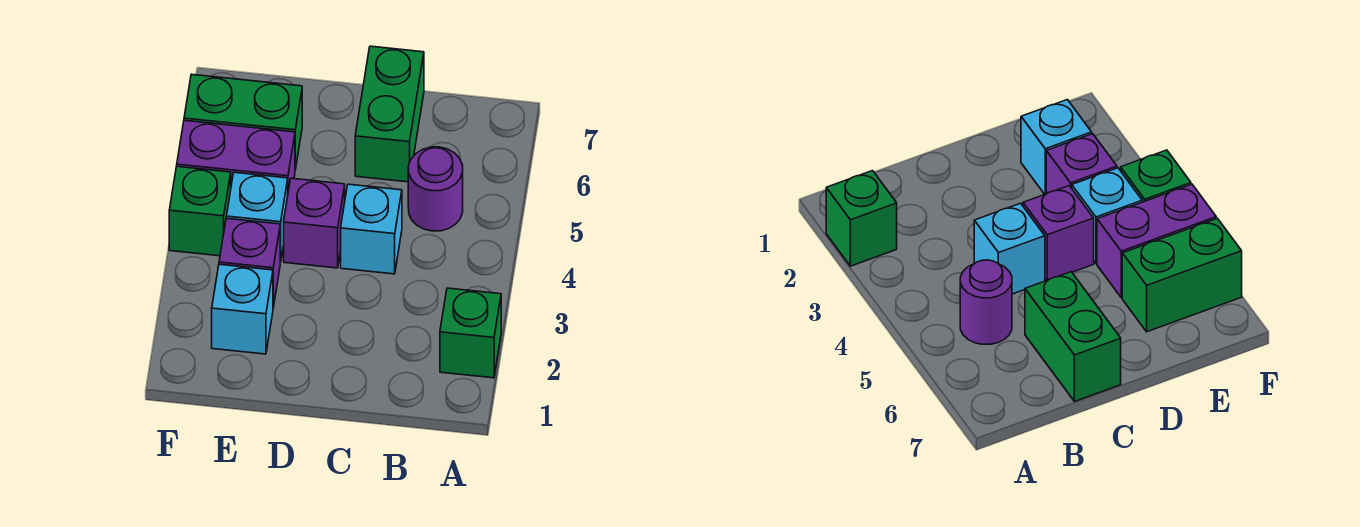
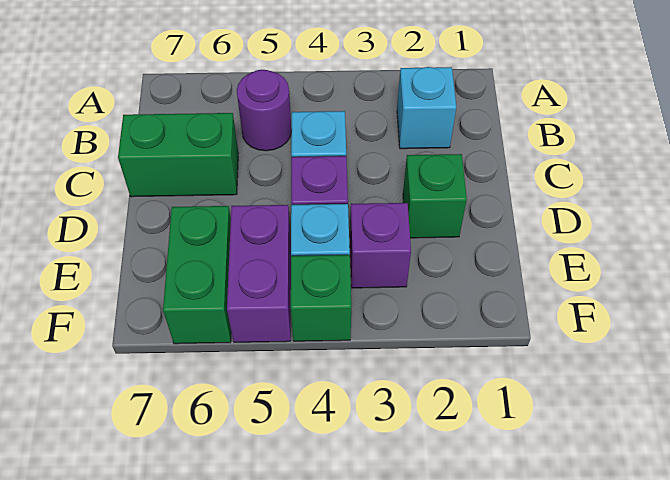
green brick A2 level 1 -> green brick D2 level 1
cyan brick E2 level 1 -> cyan brick B2 level 1

